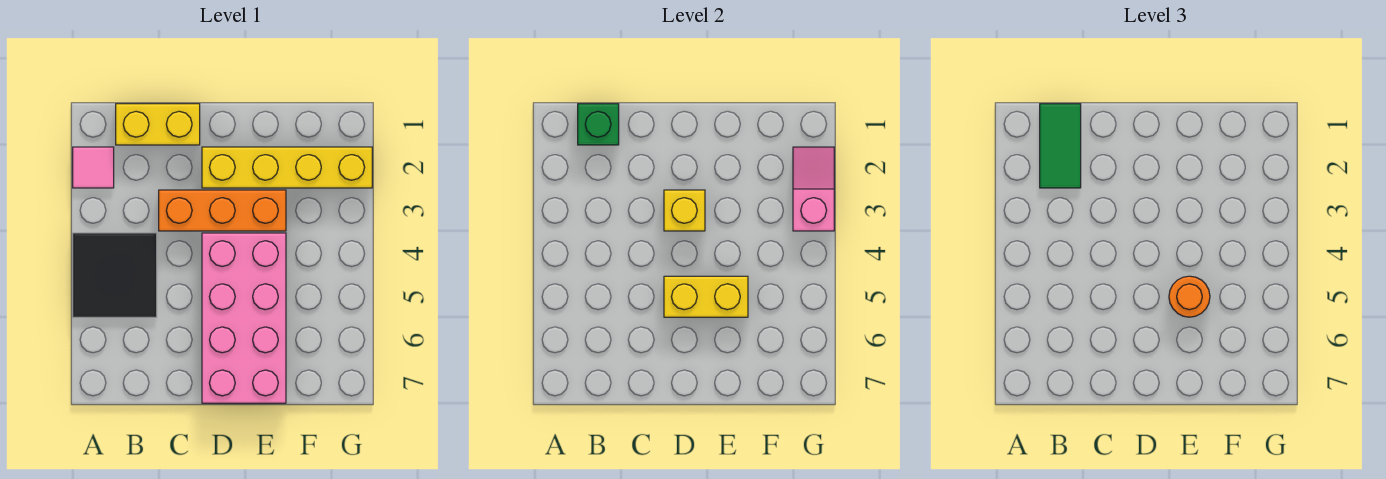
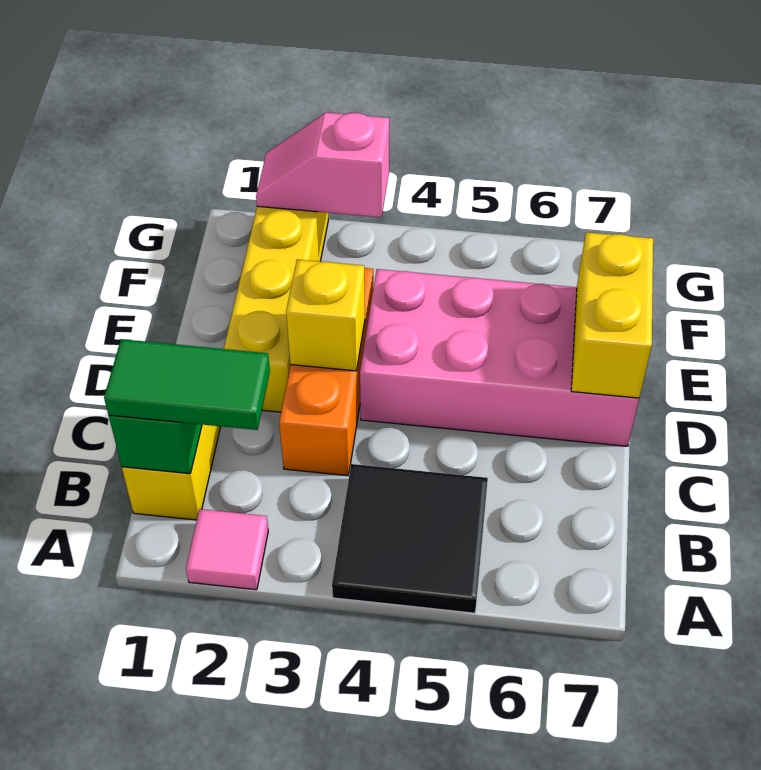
yellow brick D5:E5 level 2 -> yellow brick D7:E7 level 2
orange round brick E5 level 3 -> none

